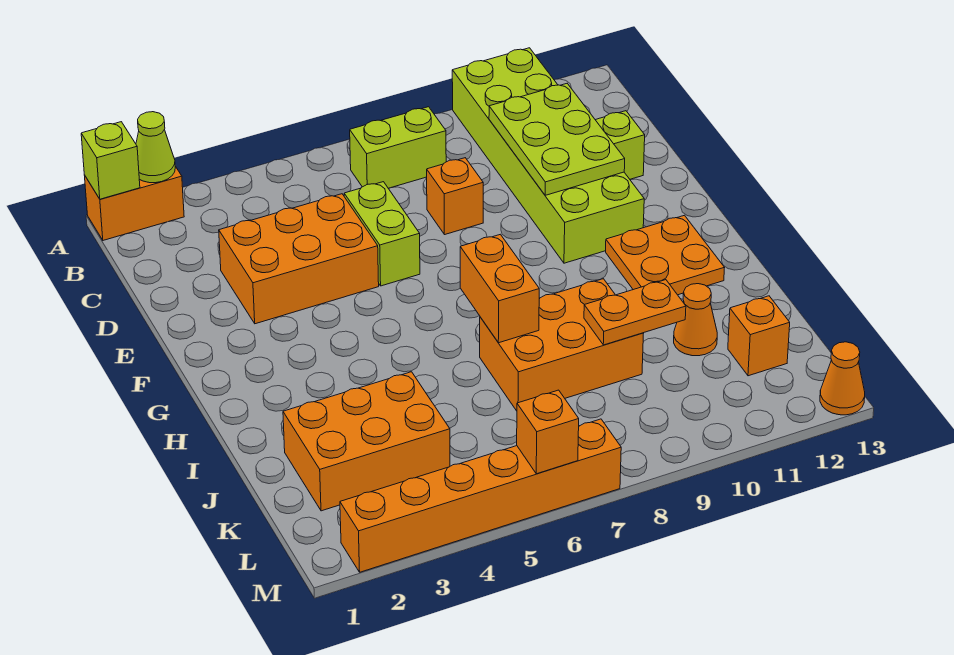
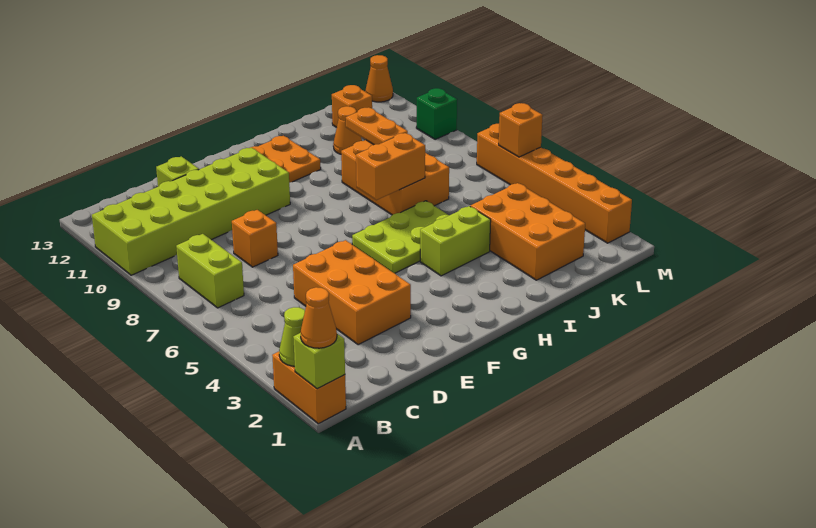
none -> orange cone A1 level 3
lime plate C10:E11 level 2 -> lime plate G5:I6 level 1
lime brick D6:E6 level 1 -> lime brick H4:I4 level 1
none -> green brick M10 level 1

